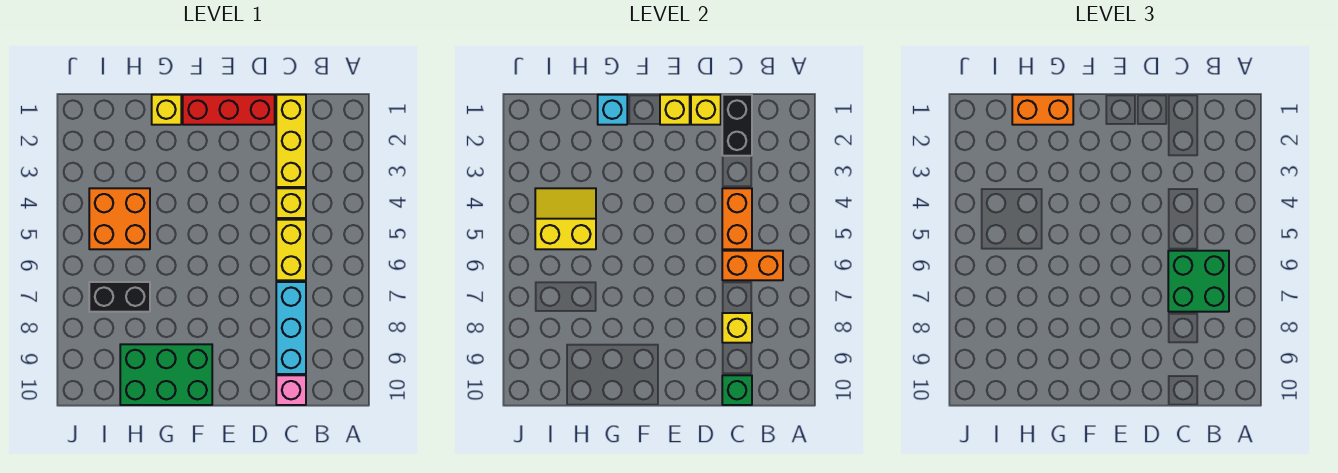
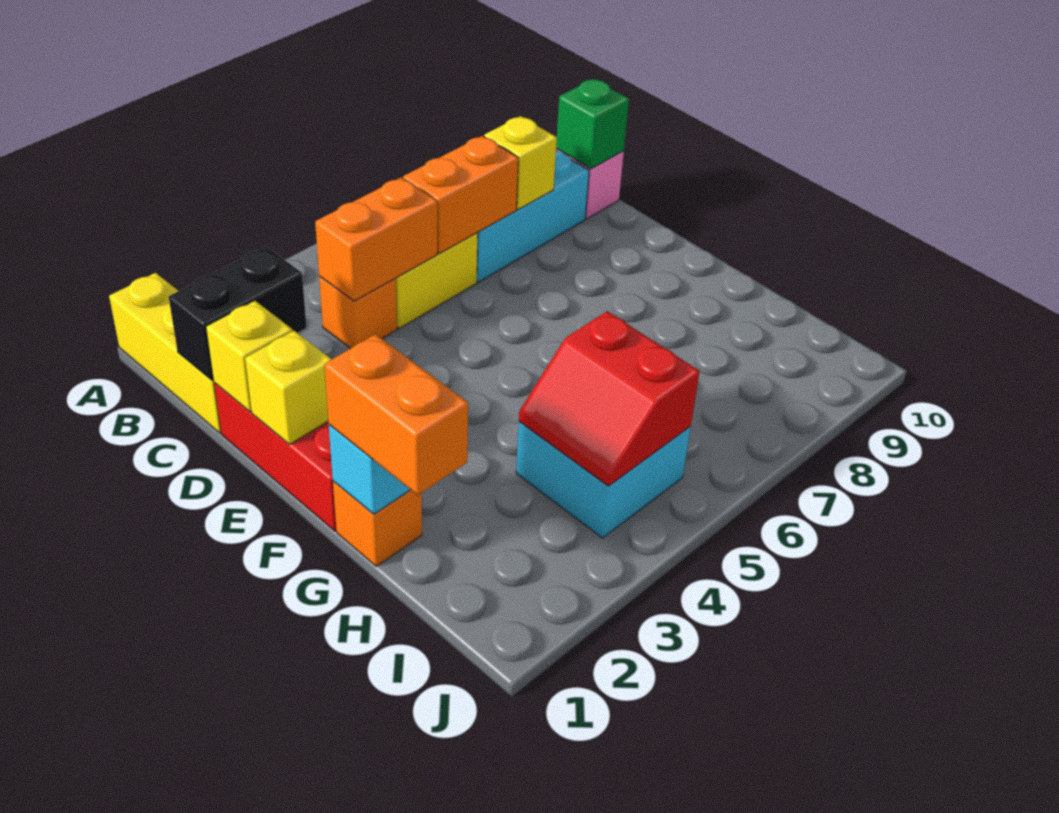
orange brick B6:C6 level 2 -> orange brick C6:C7 level 2
green brick B6:C7 level 3 -> none
yellow brick C1:C3 level 1 -> yellow brick A1:C1 level 1
yellow brick C4 level 1 -> orange brick C4 level 1
green brick F9:H10 level 1 -> none
yellow brick G1 level 1 -> orange brick G1 level 1
orange brick H4:I5 level 1 -> cyan brick H4:I5 level 1
yellow slope H4:I5 level 2 top 5 -> red slope H4:I5 level 2 top 5
black brick H7:I7 level 1 -> none

